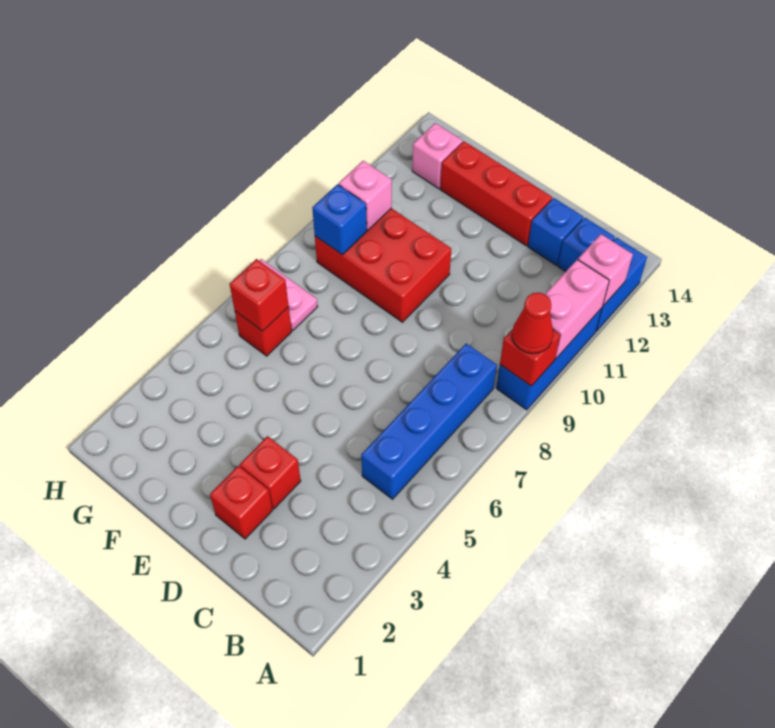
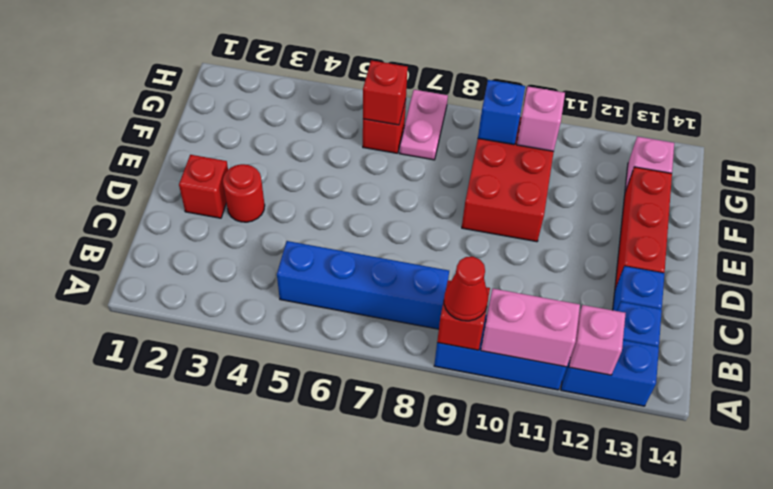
red brick D3 level 1 -> red round brick D3 level 1

